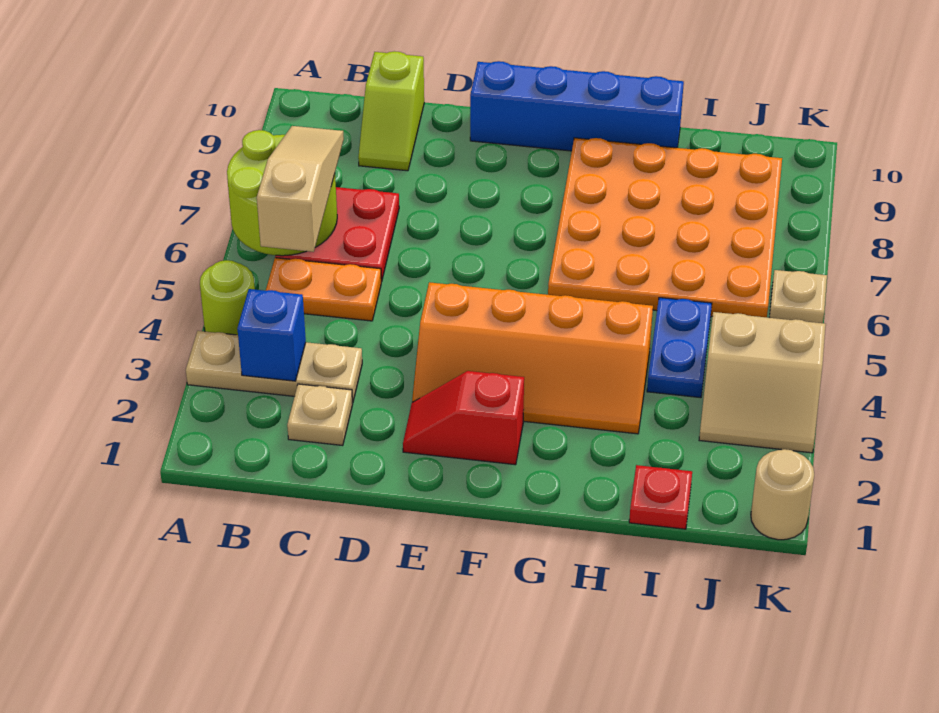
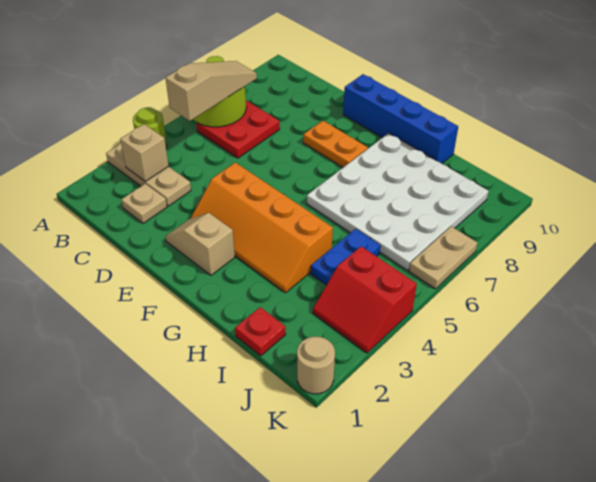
blue brick B3 level 2 -> tan brick B3 level 2
orange plate B5:C5 level 1 -> orange plate E8:F8 level 1
lime slope C9:C10 level 1 top 10 -> none
red slope E2:F2 level 1 top F -> tan slope E2:F2 level 1 top F
orange plate G6:J9 level 1 -> white plate G6:J9 level 1
tan slope J3:K4 level 1 top 4 -> red slope J3:K4 level 1 top 4
tan plate K6 level 1 -> tan plate K6:K7 level 1

